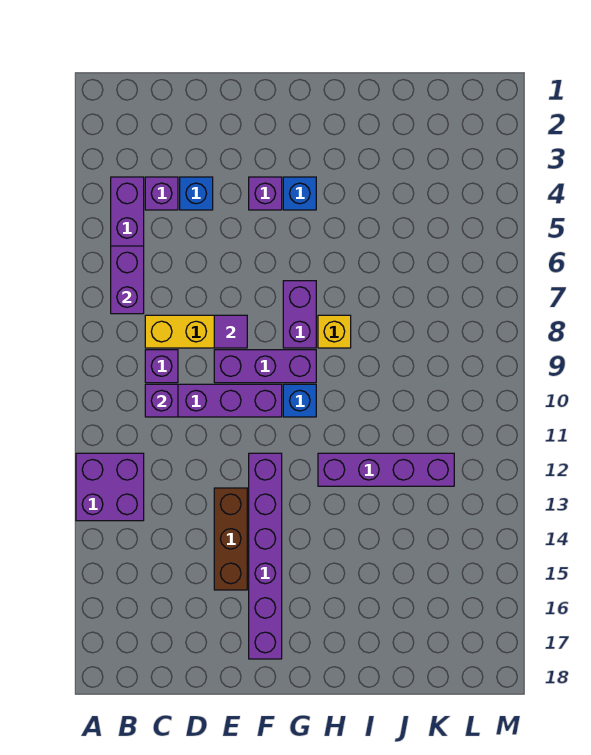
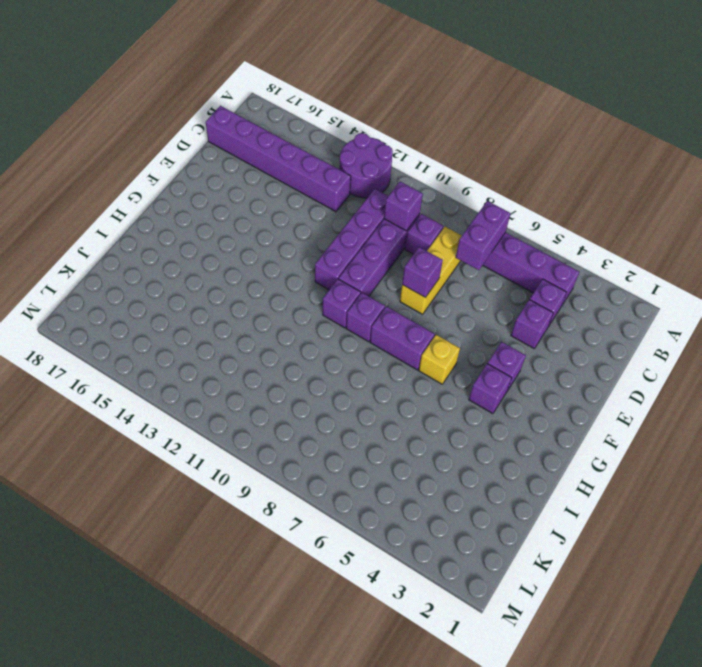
purple brick A12:B13 level 1 -> purple round brick A12:B13 level 1
purple brick B6:B7 level 2 -> purple brick B7:C7 level 2
blue brick D4 level 1 -> purple brick D4 level 1
purple tile E8 level 2 -> purple brick E8 level 2
purple brick E9:G9 level 1 -> purple brick G9 level 1
brown brick E13:E15 level 1 -> none
purple brick F12:F17 level 1 -> purple brick C13:C18 level 1
blue brick G4 level 1 -> purple brick G4 level 1
blue brick G10 level 1 -> purple brick G10 level 1
yellow brick H8 level 1 -> yellow brick G6 level 1
purple brick H12:K12 level 1 -> purple brick C11:F11 level 1

